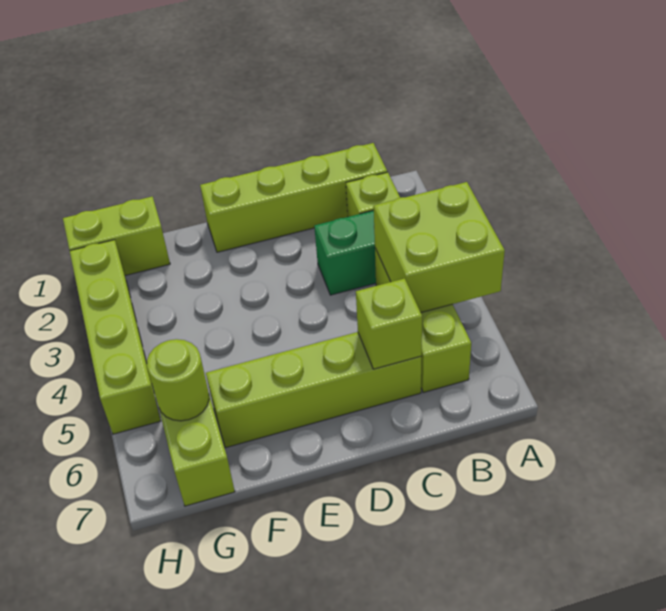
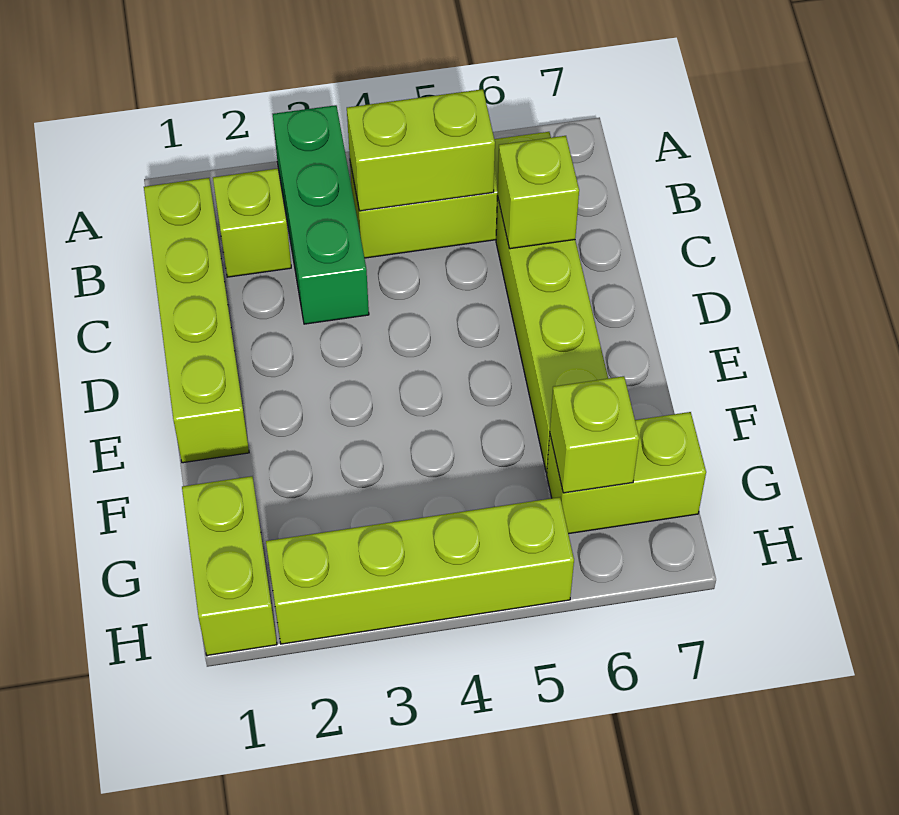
lime brick A4:B5 level 2 -> lime brick B4:B5 level 2
lime round brick G6 level 2 -> lime brick G6 level 2

